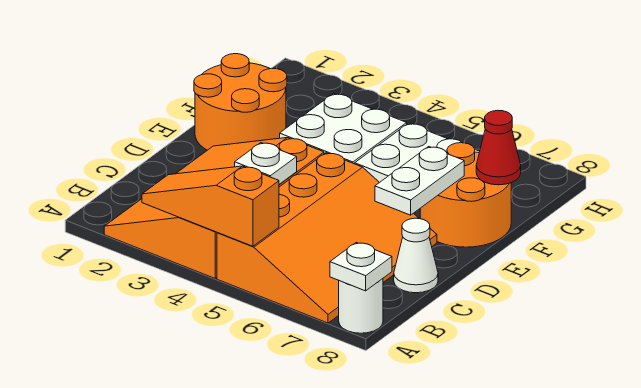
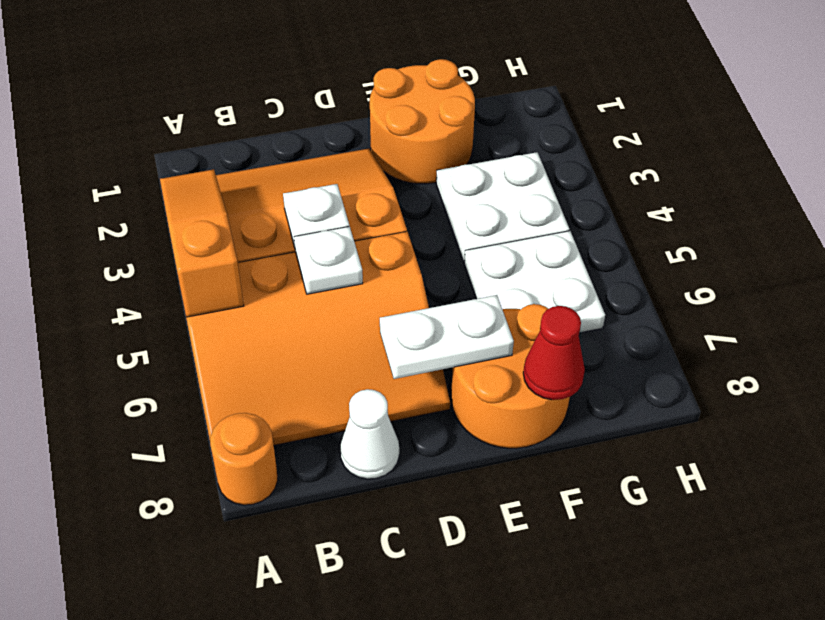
white round brick A8 level 1 -> orange round brick A8 level 1
white plate A8 level 2 -> white plate C5 level 2

